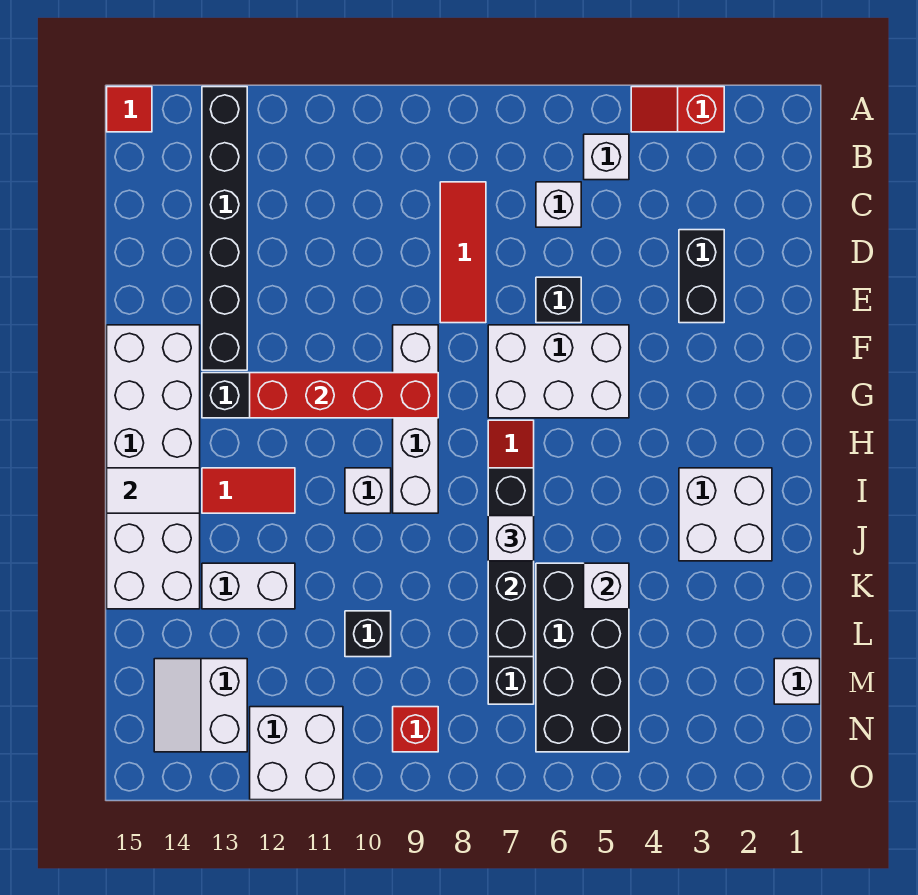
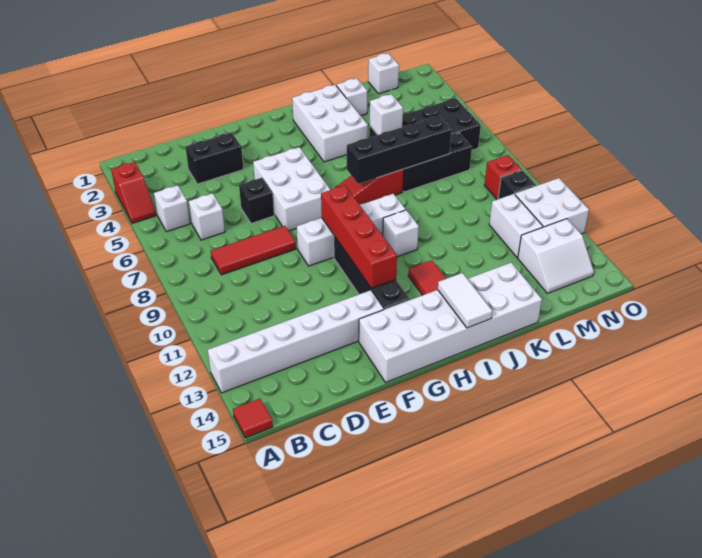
black brick A13:F13 level 1 -> white brick A13:F13 level 1
white brick I2:J3 level 1 -> white brick I2:J4 level 1
white brick J7 level 3 -> white brick K2 level 1
white brick K12:K13 level 1 -> white brick M11:M12 level 1
black brick L10 level 1 -> black brick N10 level 1

